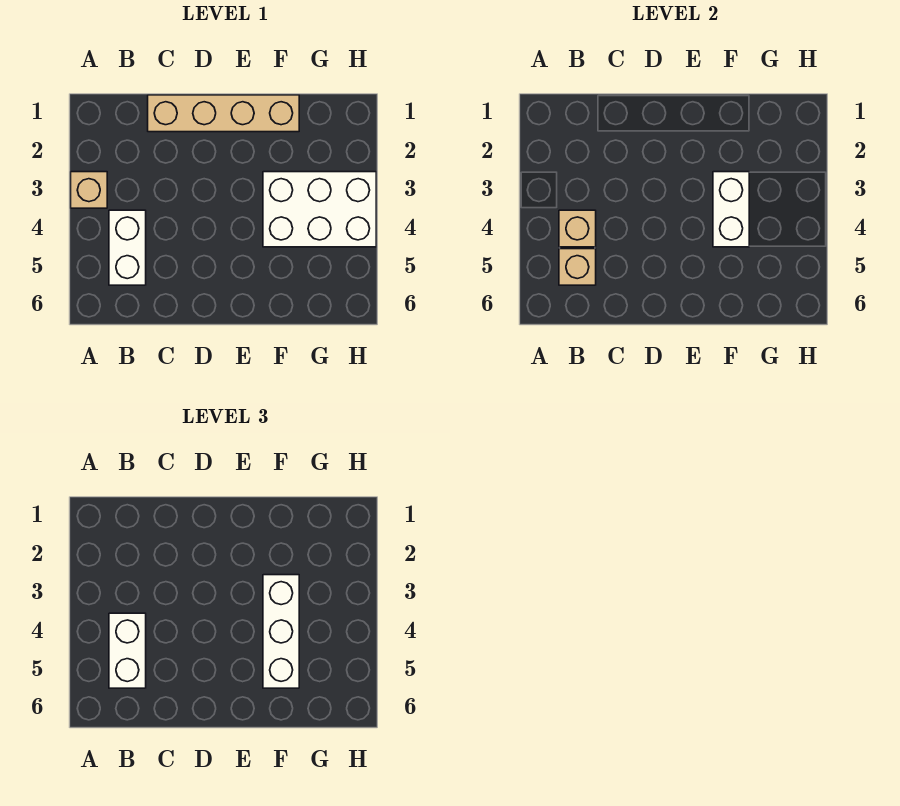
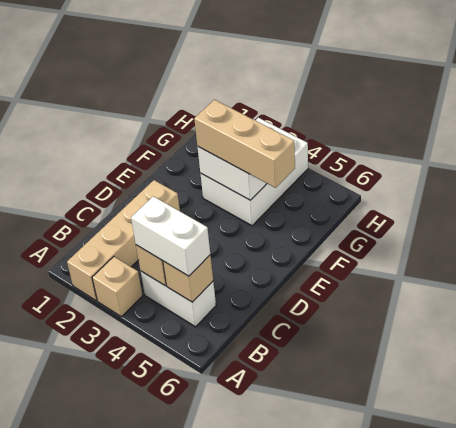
tan brick C1:F1 level 1 -> tan brick A2:D2 level 1
white brick F3:F5 level 3 -> tan brick F3:F5 level 3

